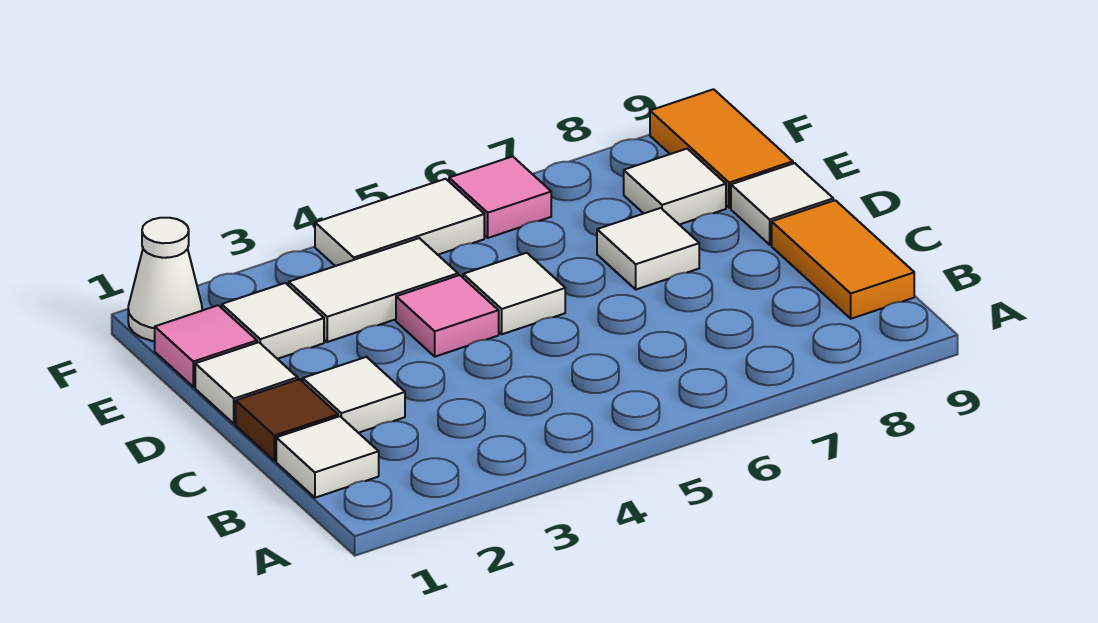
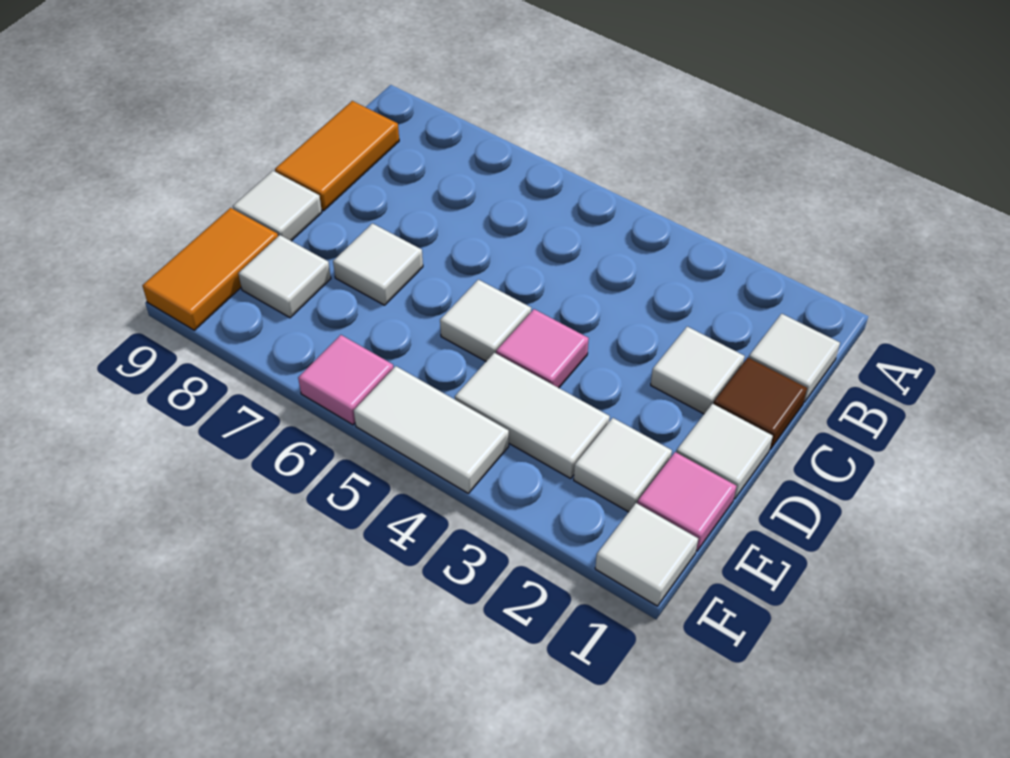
white cone F1 level 1 -> white tile F1 level 1

